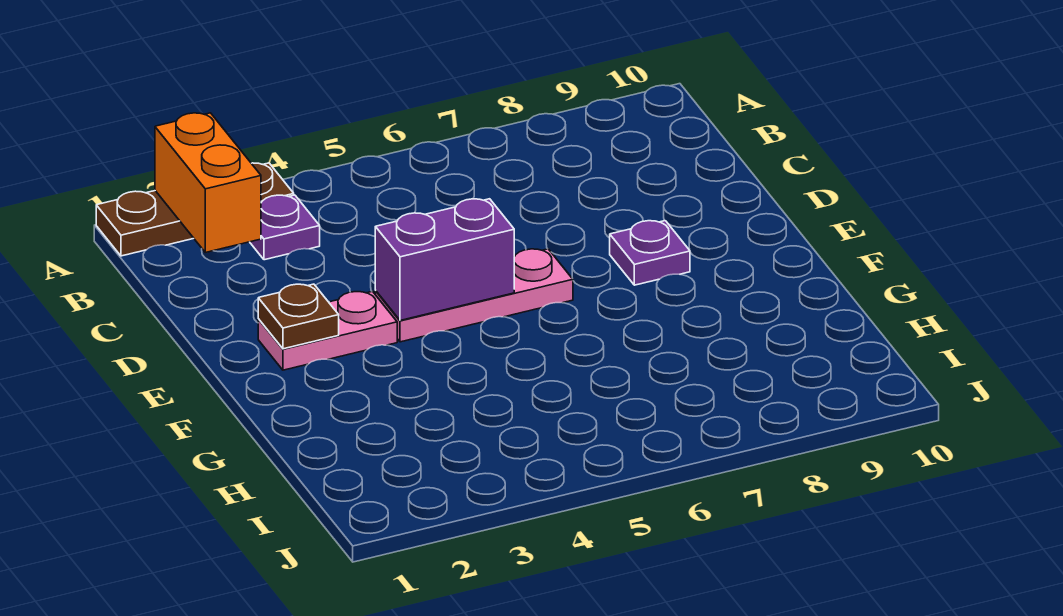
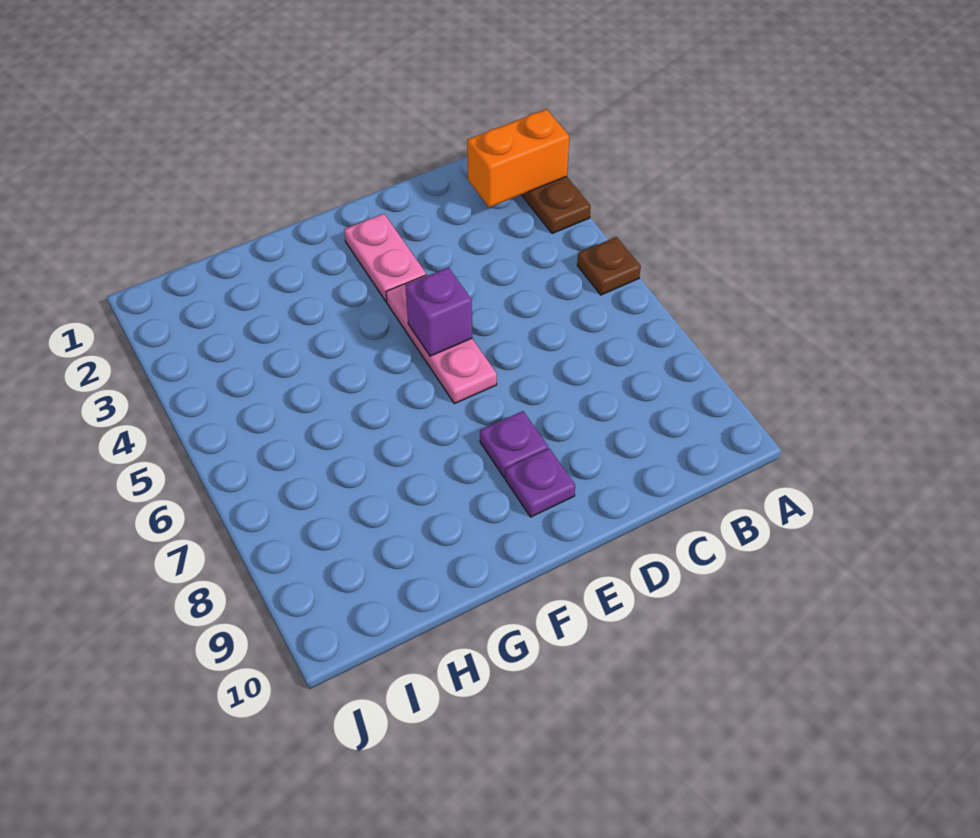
purple plate B3 level 1 -> purple plate E9 level 1
brown plate E2 level 2 -> brown plate A5 level 1
purple brick E4:E5 level 2 -> purple brick E5 level 2

